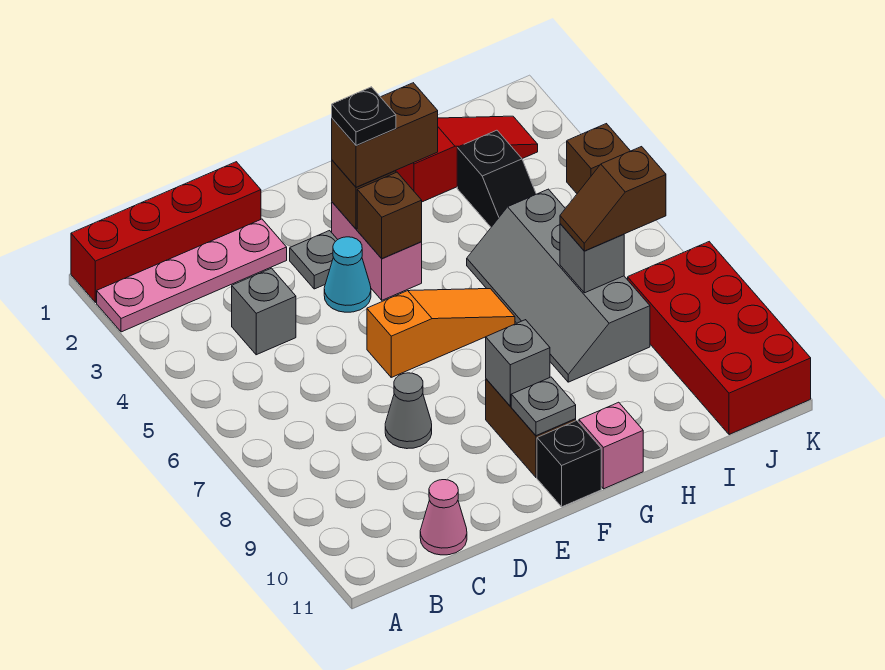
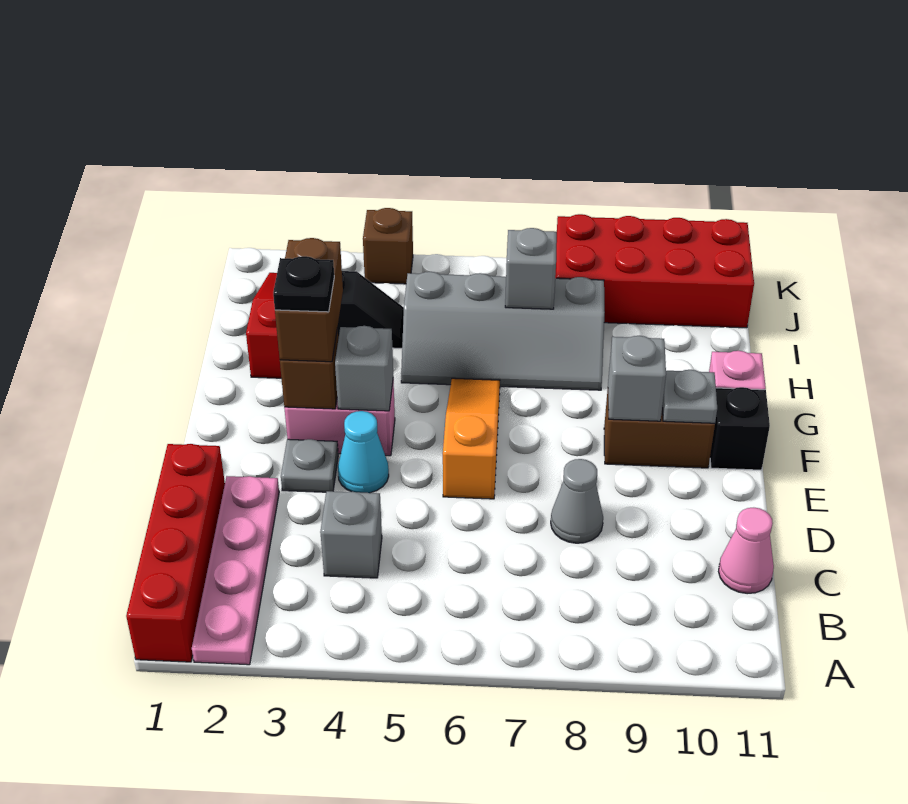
brown brick F4 level 2 -> grey brick F4 level 2
brown slope I7:J7 level 3 top J -> none

